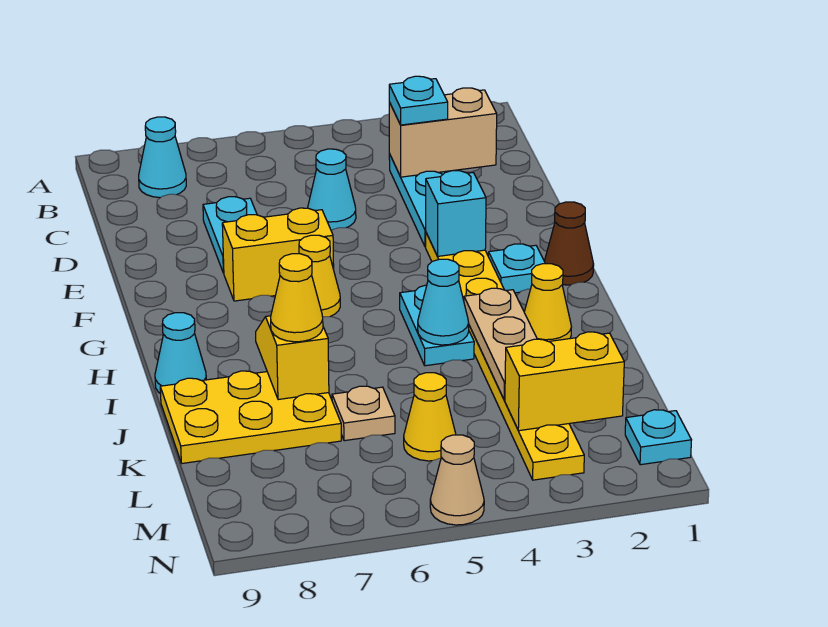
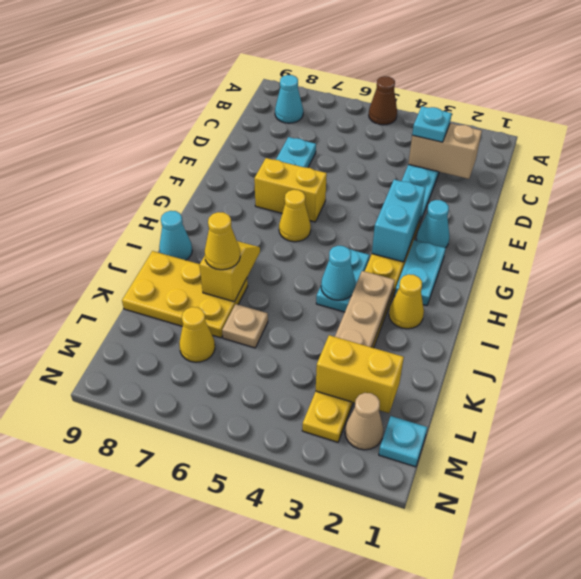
cyan cone D5 level 1 -> cyan cone F2 level 1
cyan brick F3 level 2 -> cyan brick F3:G3 level 2
brown cone G1 level 1 -> brown cone A5 level 1
cyan plate G2 level 1 -> cyan plate G2:H2 level 1
yellow cone L5 level 1 -> yellow cone L7 level 1
tan cone N5 level 1 -> tan cone M2 level 1

